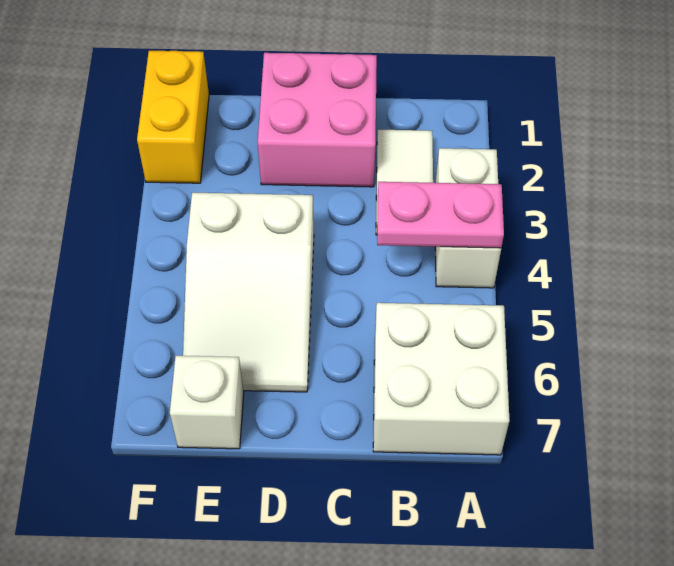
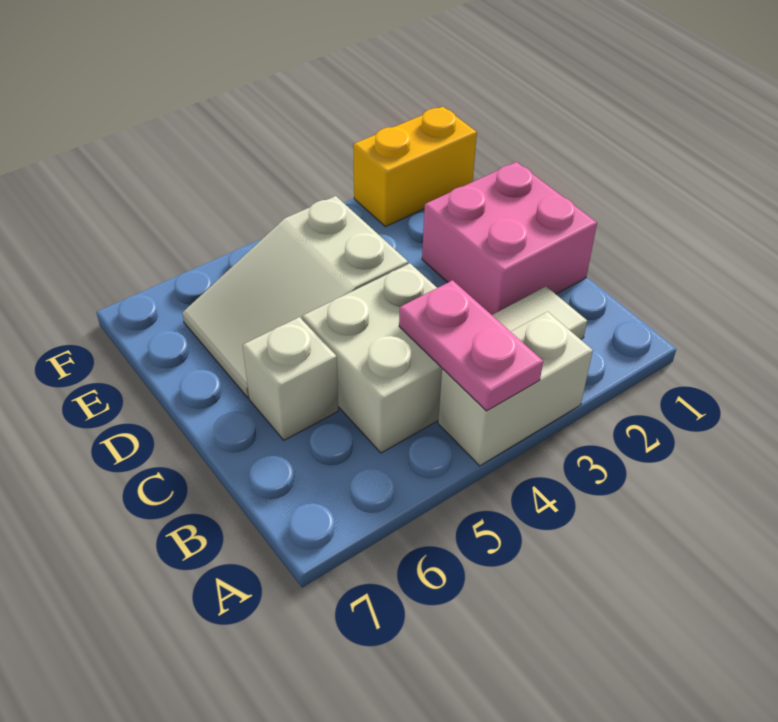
white brick A6:B7 level 1 -> white brick B4:C5 level 1
white brick E7 level 1 -> white brick C6 level 1

